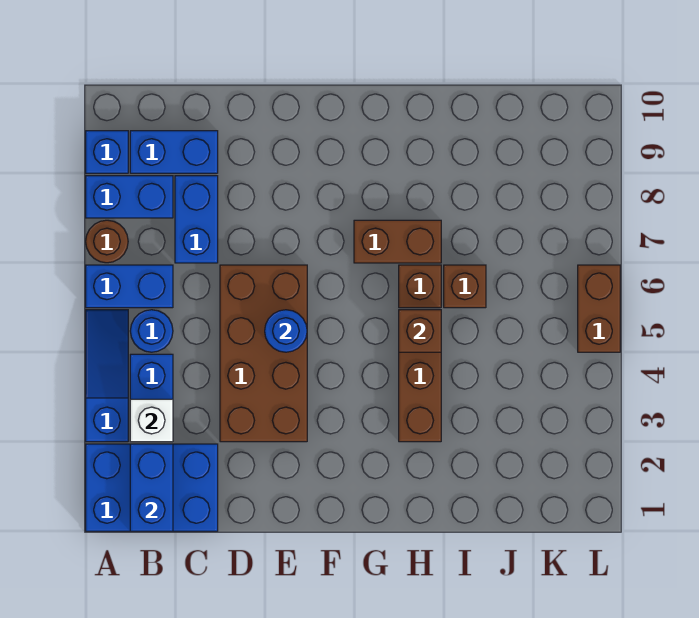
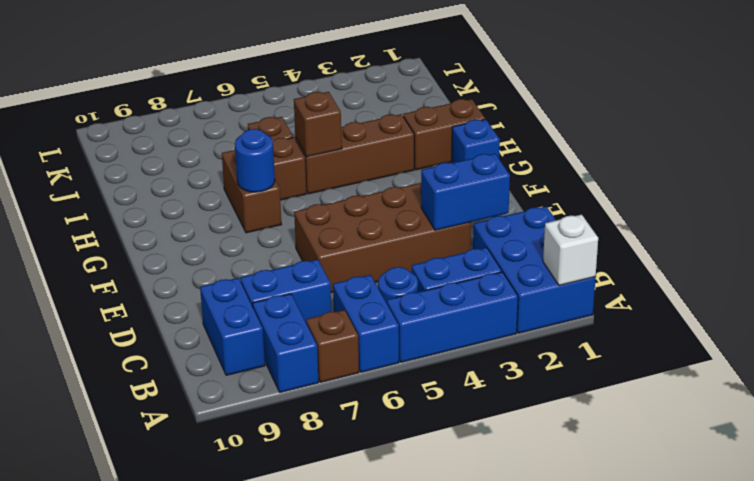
blue slope A3:A5 level 1 top 3 -> blue brick A3:A5 level 1
brown round brick A7 level 1 -> brown brick A7 level 1
blue brick A9 level 1 -> blue brick G1 level 1
blue brick B1:B2 level 2 -> blue brick D2:D3 level 2
white brick B3 level 2 -> white brick A1 level 2
blue round brick E5 level 2 -> blue round brick G7 level 2
brown brick L5:L6 level 1 -> brown brick H1:H2 level 1

